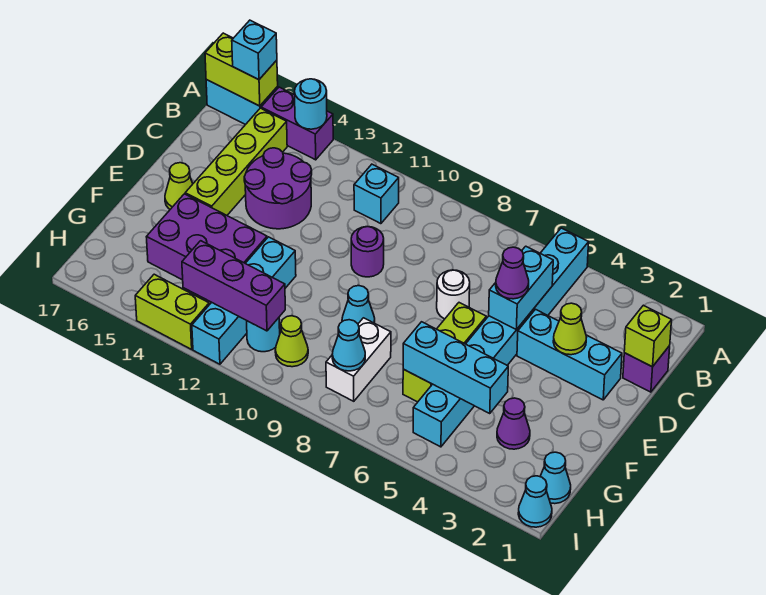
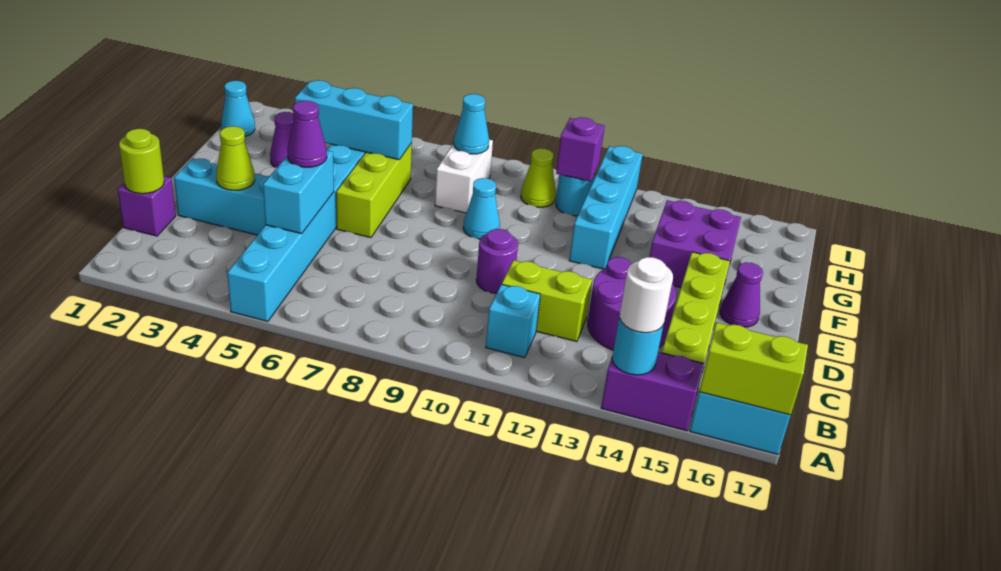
cyan brick A16 level 3 -> none
lime brick C1 level 2 -> lime round brick C1 level 2
white round brick D7 level 1 -> white round brick A14 level 3
lime cone E16 level 1 -> purple cone E16 level 1
purple brick F13:G15 level 1 -> purple brick F14:G15 level 1
purple brick H11:H13 level 2 -> purple brick H11 level 2
cyan cone I1 level 1 -> none
lime brick I13:I14 level 1 -> lime brick C11:C12 level 1

